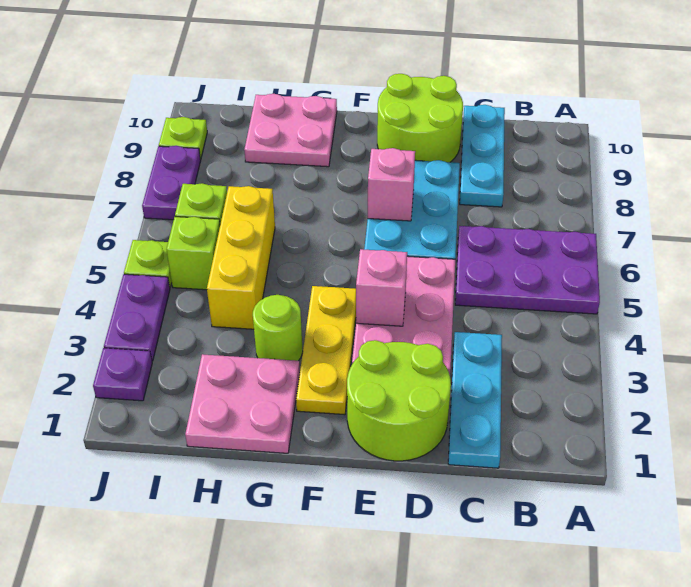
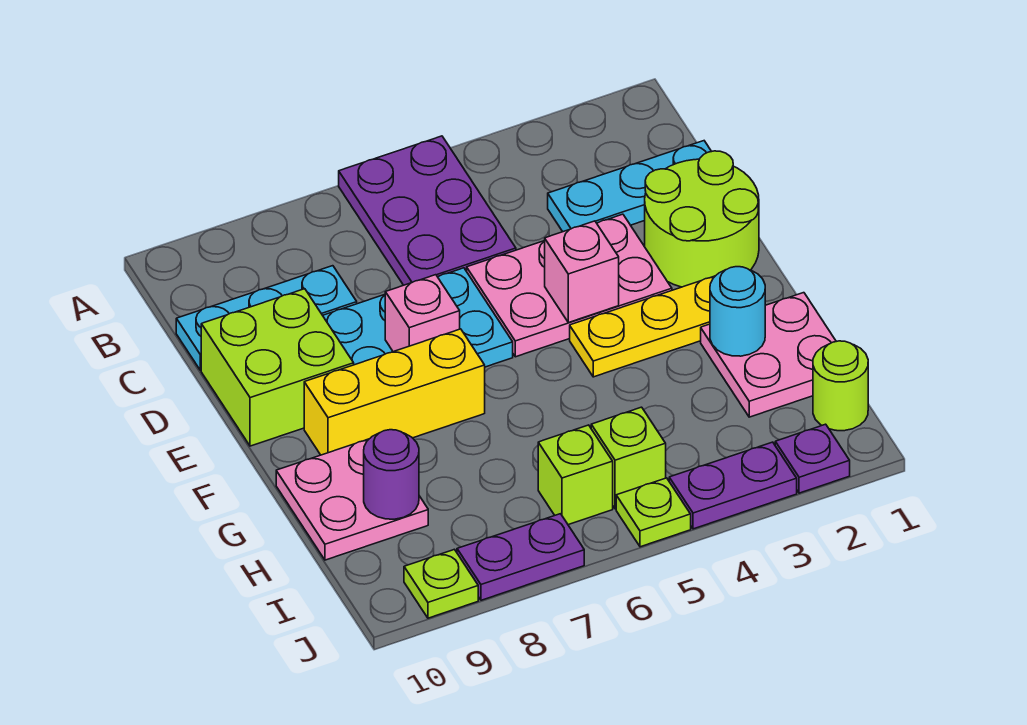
lime round brick D9:E10 level 1 -> lime brick D9:E10 level 1
none -> cyan round brick G2 level 2
lime round brick G3 level 1 -> lime round brick I1 level 1
yellow brick H4:H6 level 1 -> yellow brick F7:F9 level 1
none -> purple round brick H9 level 2

